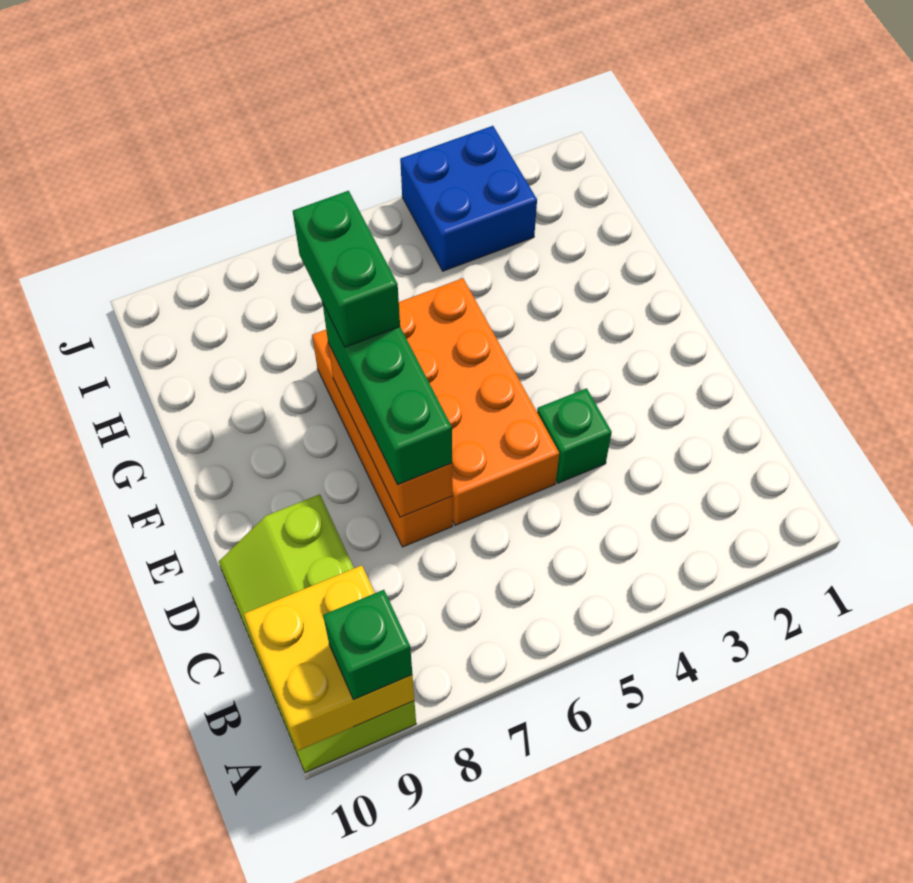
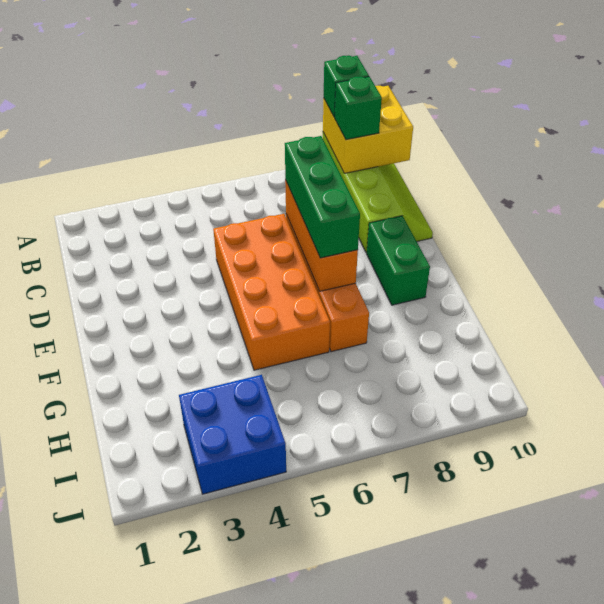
green brick D4 level 1 -> green brick B9 level 3
green brick F7:G7 level 4 -> green brick E9:F9 level 1

